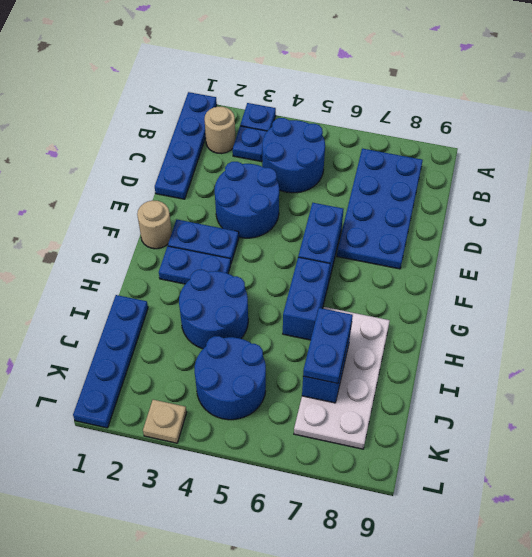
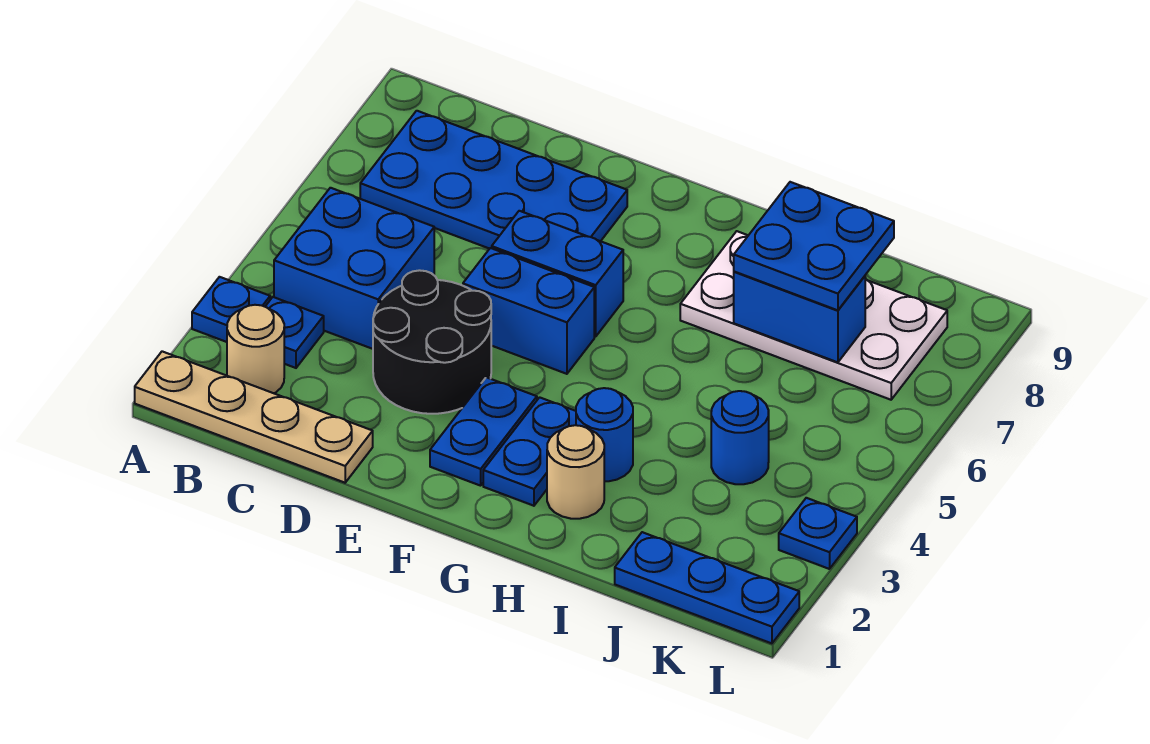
blue plate A1:D1 level 1 -> tan plate A1:D1 level 1
blue round brick B4:C5 level 1 -> blue brick B4:C5 level 1
blue round brick D3:E4 level 1 -> black round brick D3:E4 level 1
tan round brick F1 level 1 -> tan round brick H2 level 1
blue brick G6:H6 level 1 -> blue brick E5:F5 level 1
blue round brick H3:I4 level 1 -> blue round brick H3 level 1
blue plate I1:L1 level 1 -> blue plate J1:L1 level 1
blue plate I7:J7 level 3 -> blue plate I7:J8 level 3
blue round brick J4:K5 level 1 -> blue round brick J4 level 1
tan plate L3 level 1 -> blue plate L3 level 1

